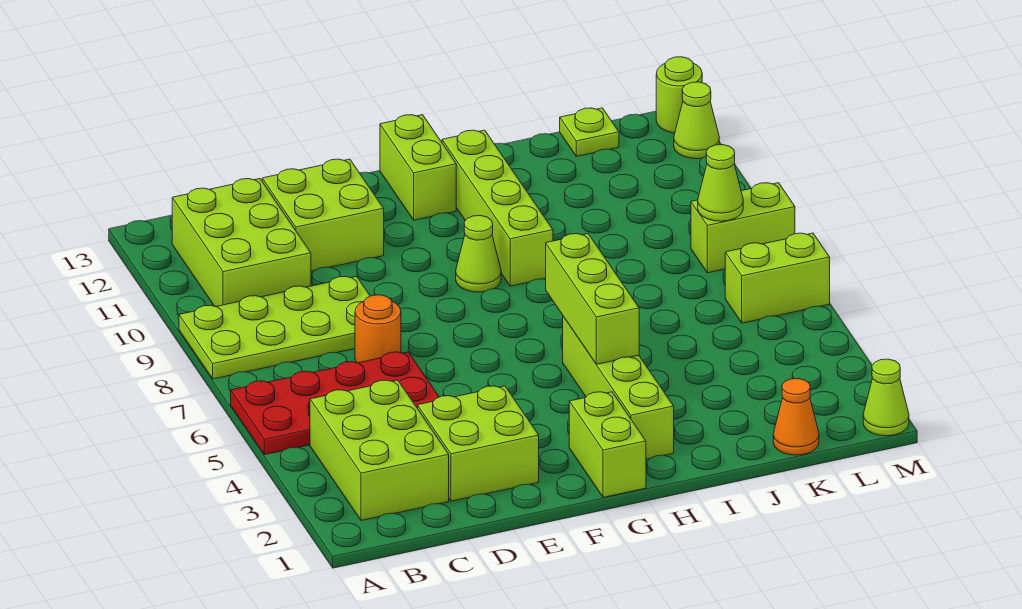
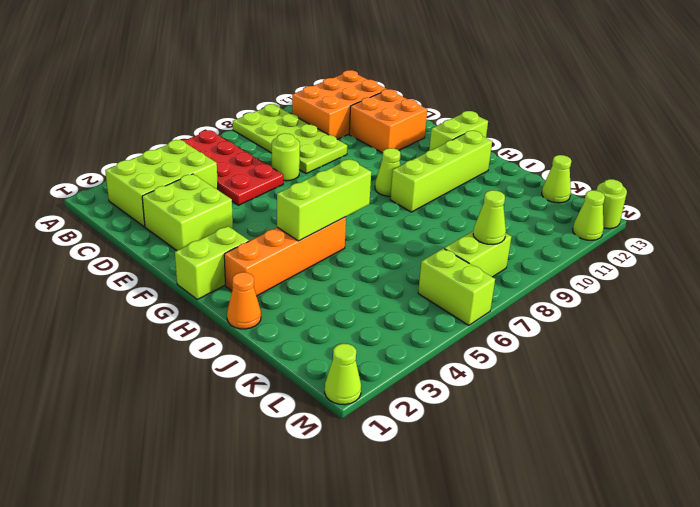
lime brick B10:C12 level 1 -> orange brick B10:C12 level 1
orange round brick D7 level 1 -> lime round brick D7 level 1
lime brick D11:E12 level 1 -> orange brick D11:E12 level 1
lime brick H2:H5 level 1 -> orange brick H2:H5 level 1
orange cone K1 level 1 -> orange cone I1 level 1
lime plate K13 level 1 -> lime cone K13 level 1
lime brick L8:M8 level 1 -> lime brick L7:L8 level 1

